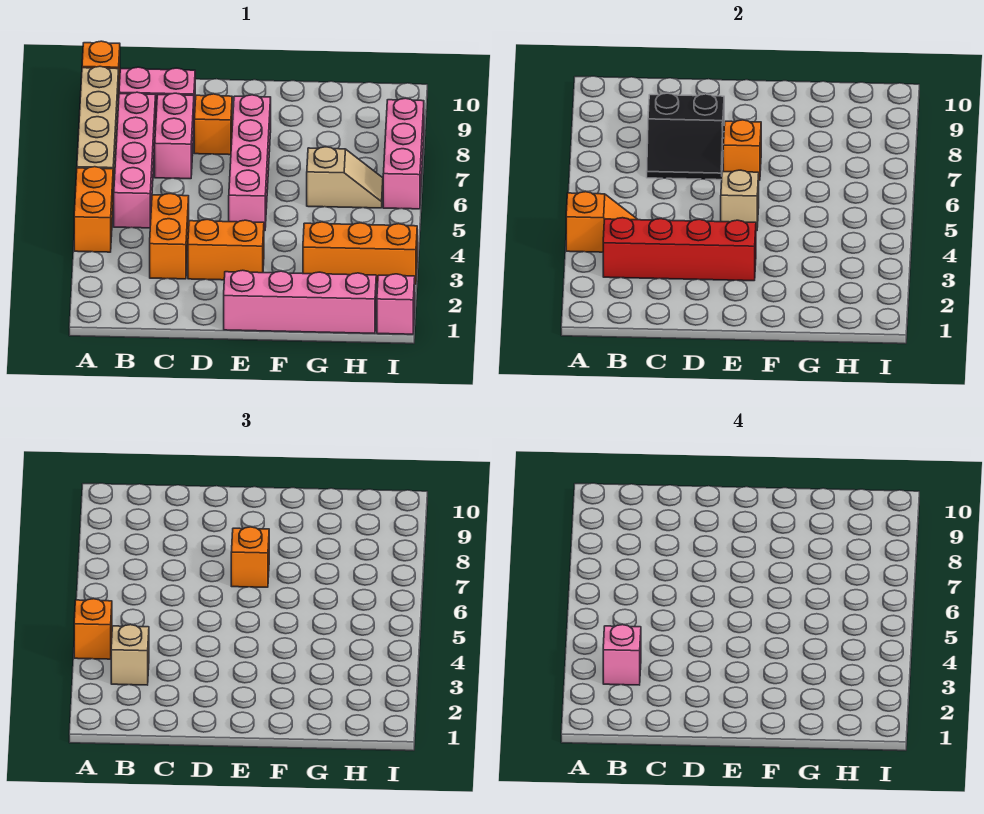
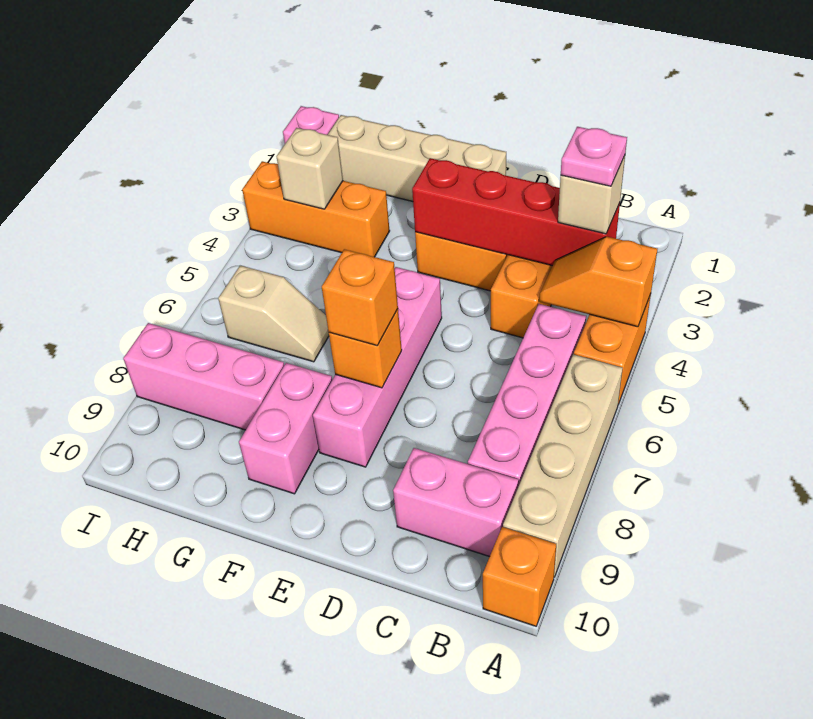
orange brick A4 level 3 -> none
pink brick B3 level 4 -> pink plate B3 level 4
pink brick C7:C8 level 1 -> pink brick F8:F9 level 1
black slope C7:D8 level 2 top 8 -> none
orange brick D8 level 1 -> none
pink brick E1:H1 level 1 -> tan brick E1:H1 level 1
tan brick E5 level 2 -> tan brick H3 level 2
tan slope G6:H6 level 1 top G -> tan slope G6:H6 level 1 top H
pink brick I6:I8 level 1 -> pink brick G8:I8 level 1

